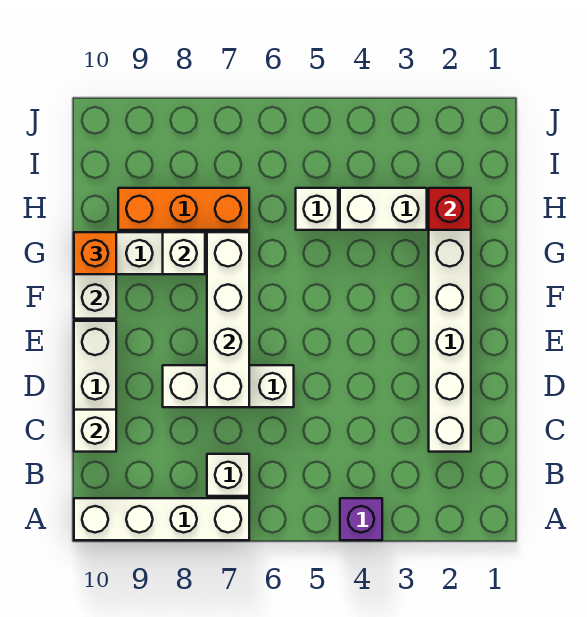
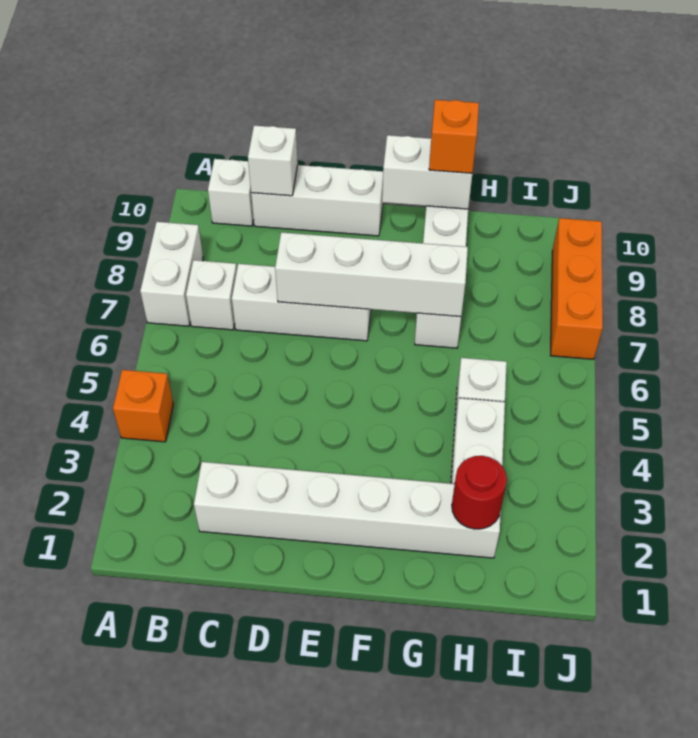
purple brick A4 level 1 -> orange brick A4 level 1
white brick A7:A10 level 1 -> white brick A7:A8 level 1
white brick D6:D8 level 1 -> white brick C7:E7 level 1
white brick G8 level 2 -> white brick B10 level 1
red brick H2 level 2 -> red round brick H2 level 2
orange brick H7:H9 level 1 -> orange brick J7:J9 level 1

